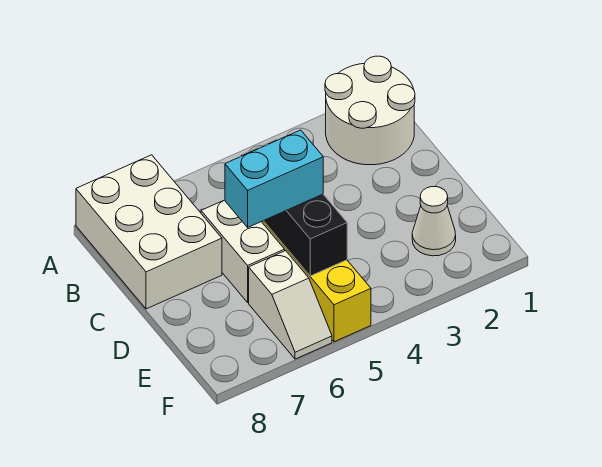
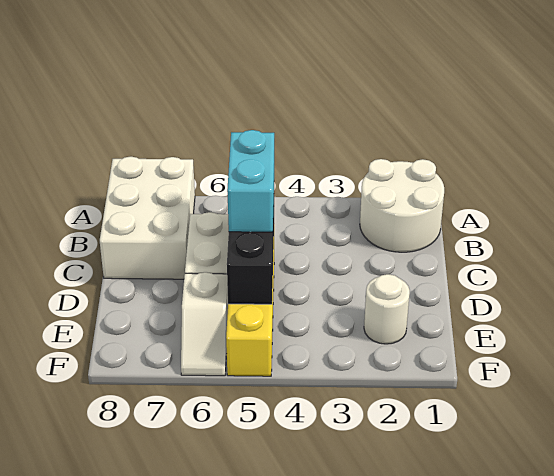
cyan brick D5:D6 level 3 -> cyan brick C5:D5 level 3
white cone E2 level 1 -> white round brick E2 level 1

